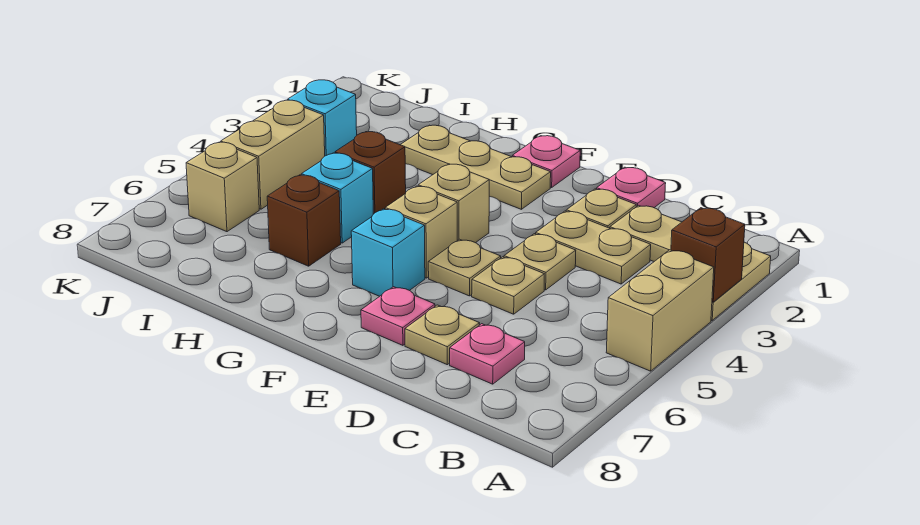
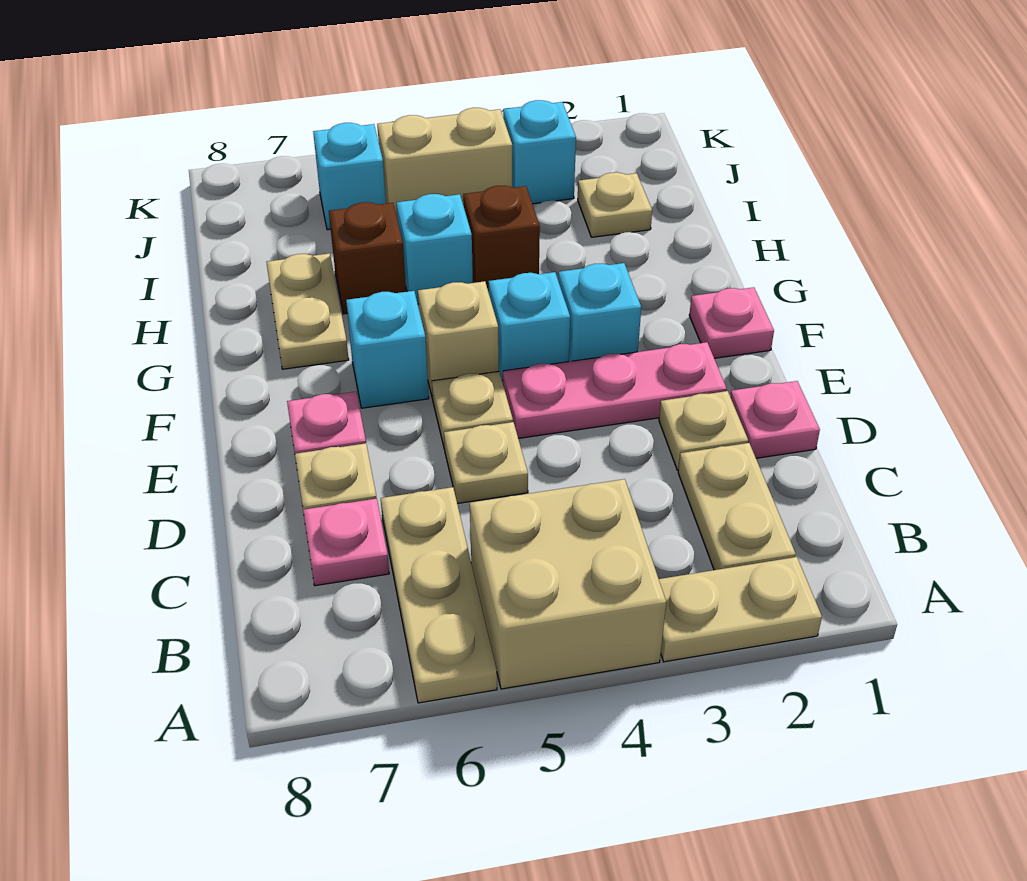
brown brick A3 level 2 -> none
tan brick A4:A5 level 1 -> tan brick A4:B5 level 1
tan plate C3:D3 level 1 -> tan plate G7:H7 level 1
tan plate D4 level 1 -> tan plate I2 level 1
none -> pink plate E2:E4 level 1
tan plate F2:H2 level 1 -> tan plate A6:C6 level 1
none -> cyan brick F3 level 1
tan brick F4 level 1 -> cyan brick F4 level 1
tan brick J6 level 1 -> cyan brick J6 level 1

